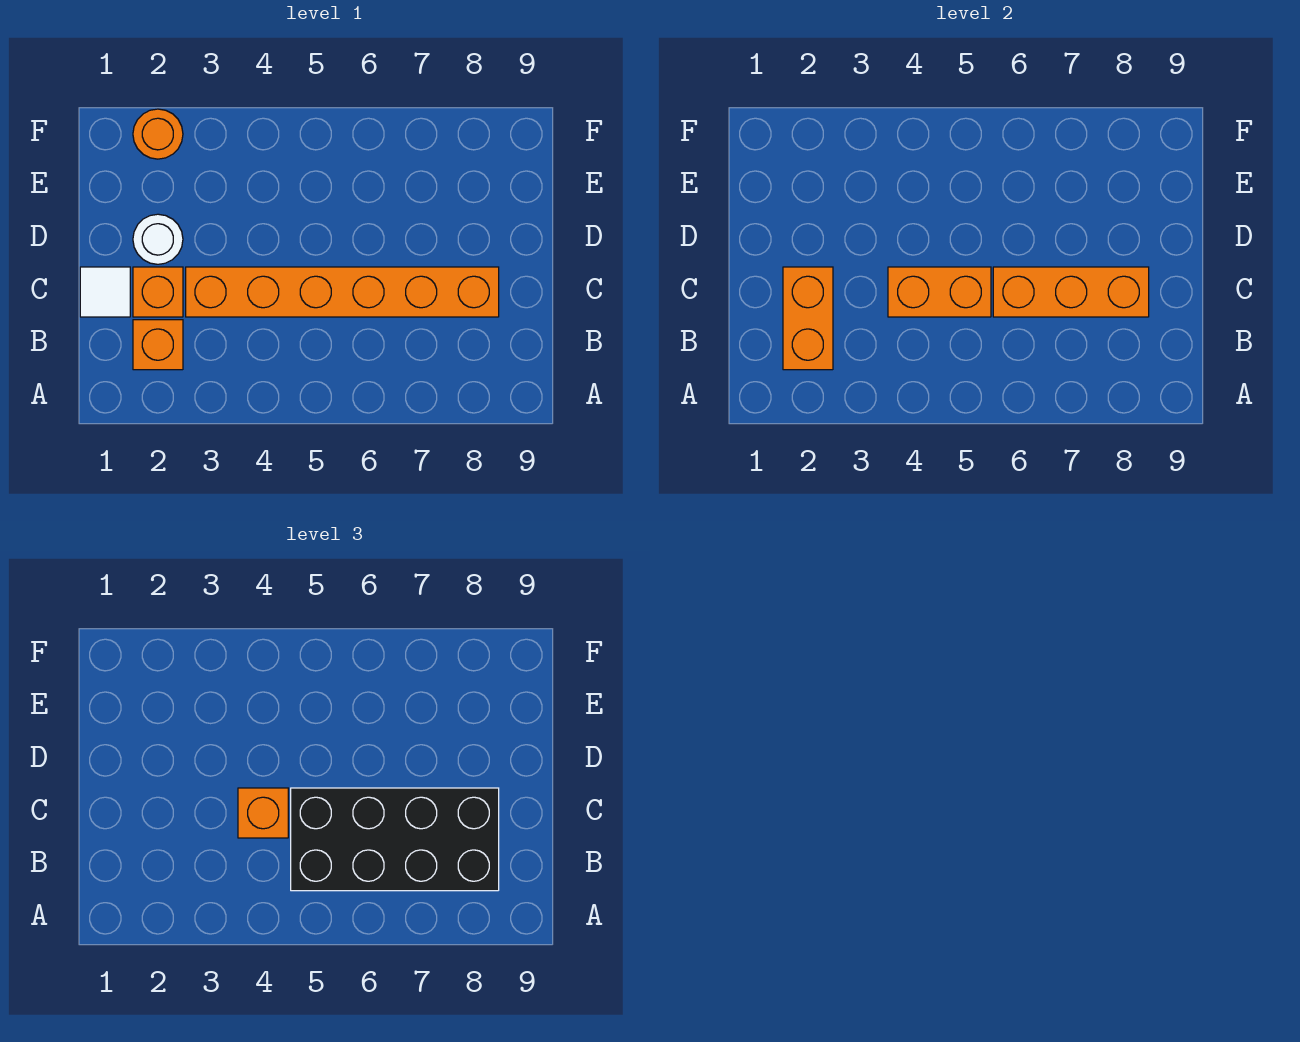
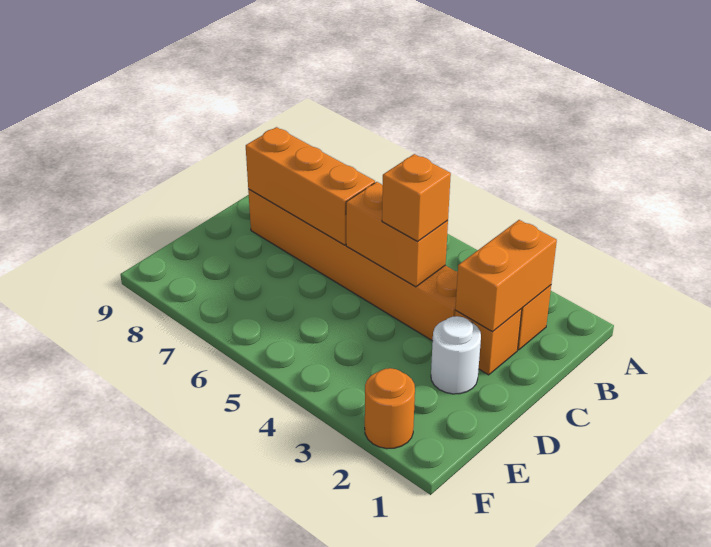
black brick B5:C8 level 3 -> none
white tile C1 level 1 -> none

